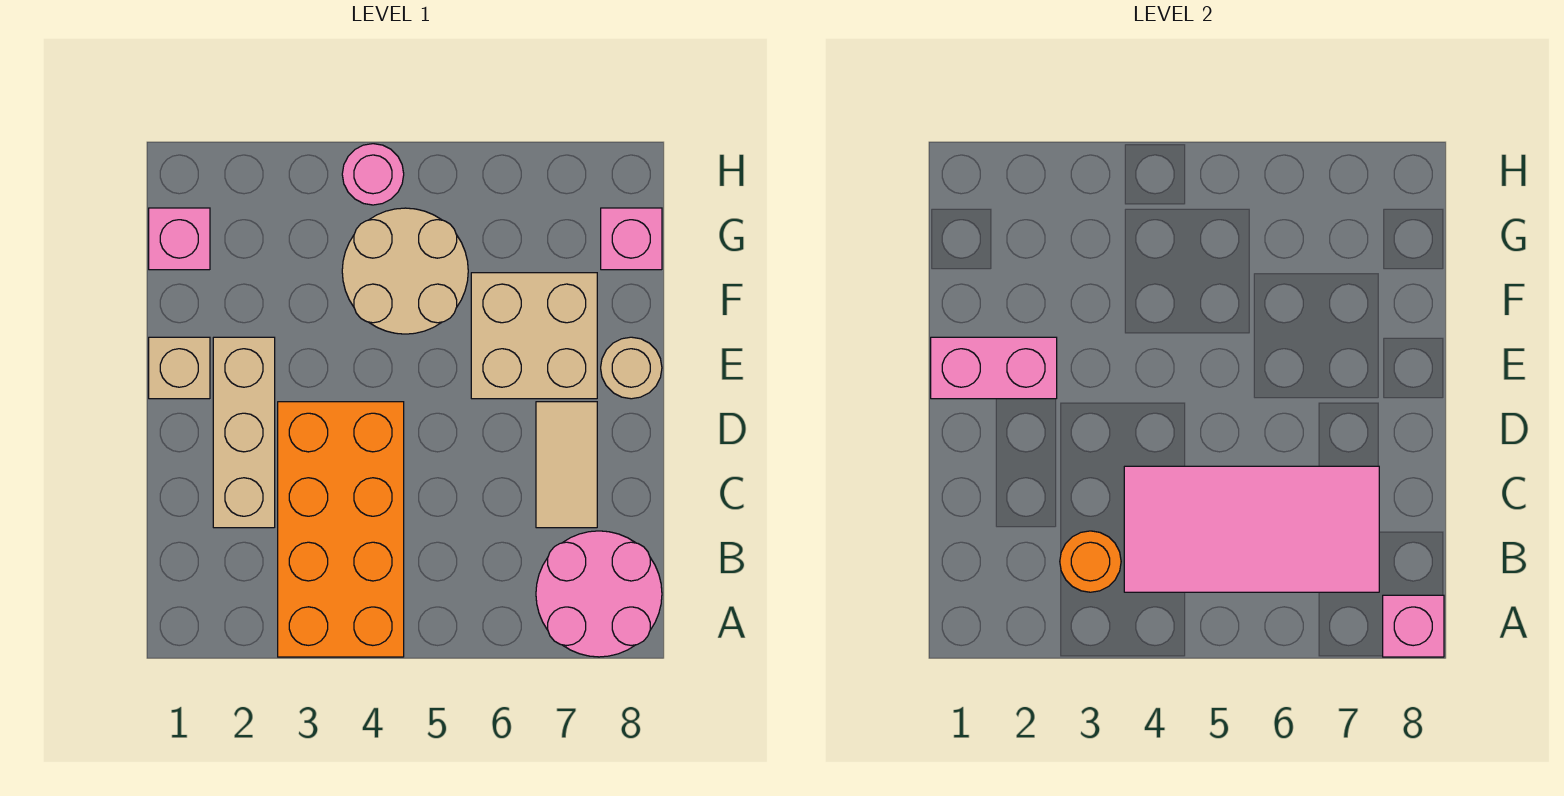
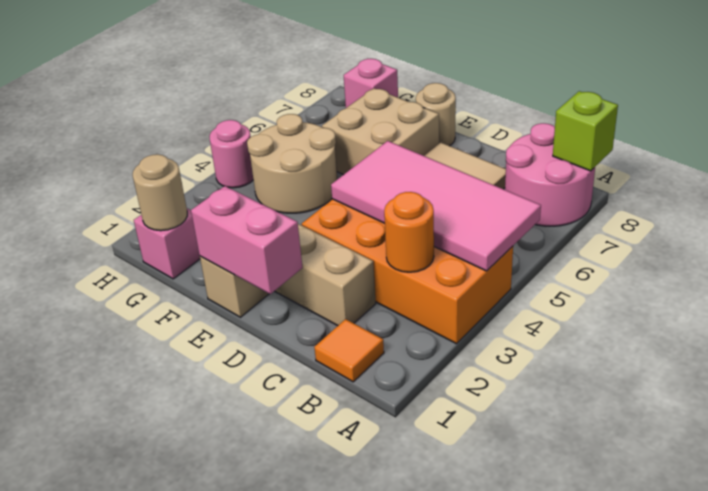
pink brick A8 level 2 -> lime brick A8 level 2
none -> orange tile B1 level 1
pink tile B4:C7 level 2 -> pink tile A4:D5 level 2
pink brick E1:E2 level 2 -> pink brick D1:E1 level 2
none -> tan round brick G1 level 2

